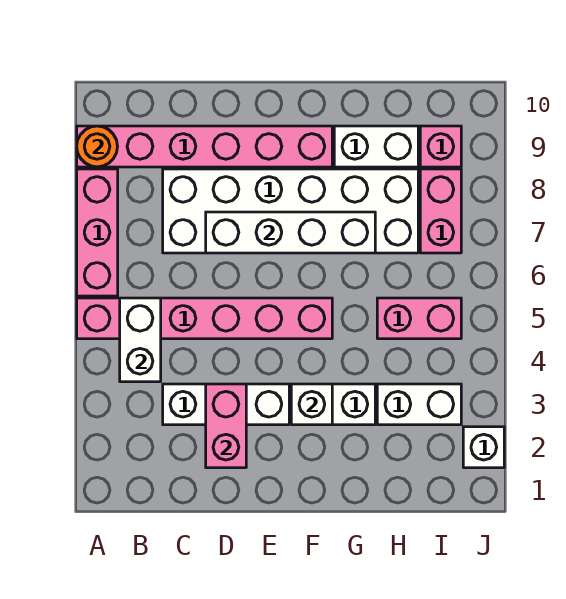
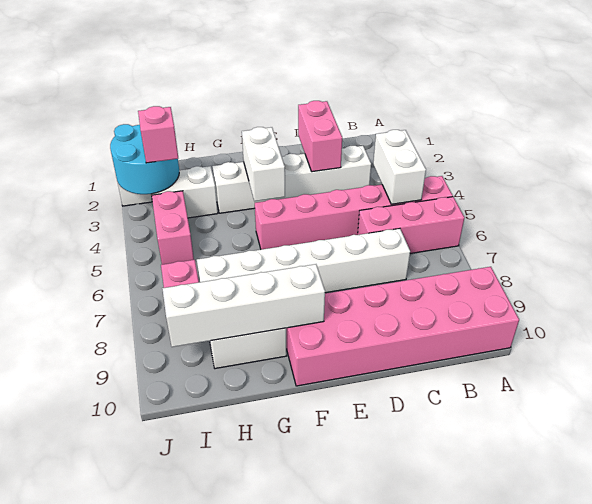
pink brick A6:A8 level 1 -> pink brick A6:C6 level 1
pink brick A9:F9 level 1 -> pink brick A9:F10 level 1
orange round brick A9 level 2 -> none
white brick C7:H8 level 1 -> white brick C7:H7 level 1
white brick D7:G7 level 2 -> white brick F9:I9 level 2
white brick F3 level 2 -> white brick F3:F4 level 2
pink brick H5:I5 level 1 -> pink brick I4:I5 level 1
none -> cyan round brick I2:J3 level 2
pink brick I9 level 1 -> pink brick I3 level 3

